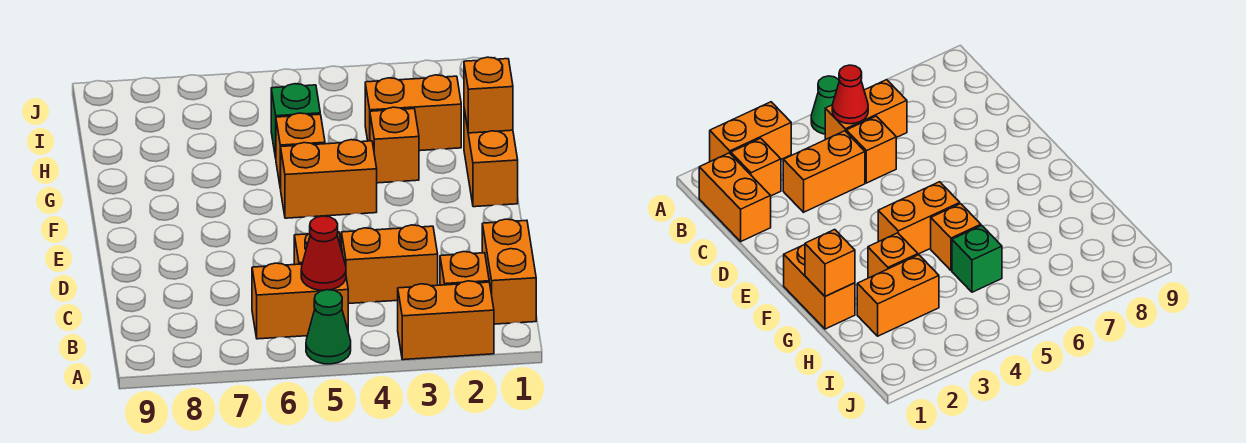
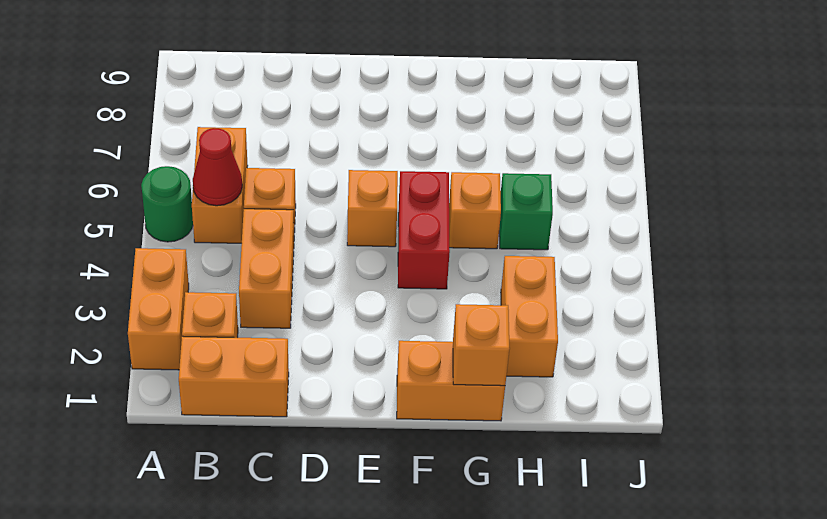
green cone A5 level 1 -> green round brick A5 level 1
orange brick F4:F5 level 1 -> red brick F4:F5 level 1
orange brick G3 level 1 -> orange brick E5 level 1

